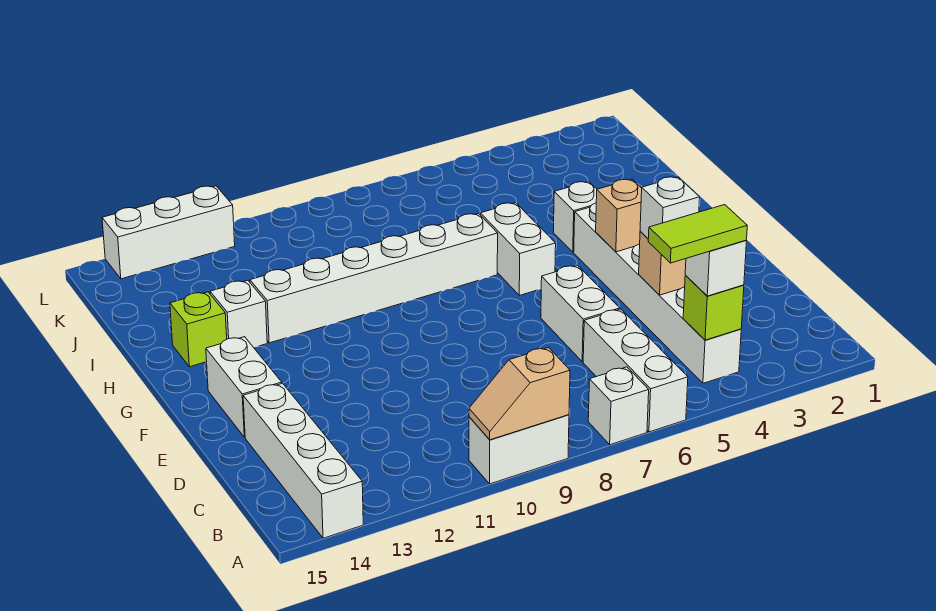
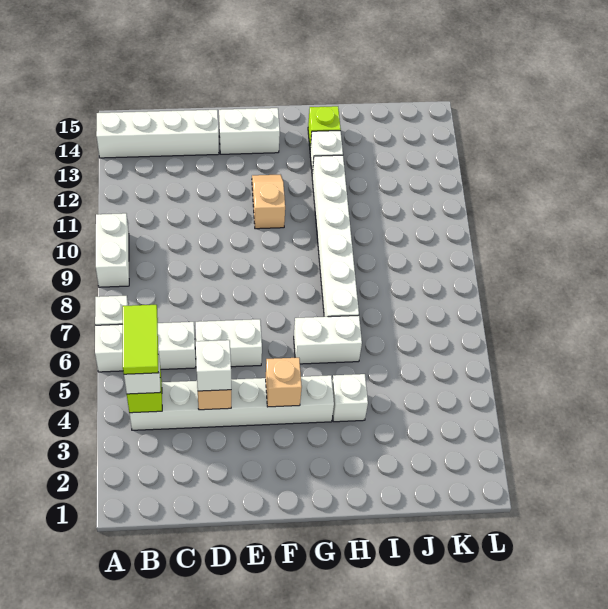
tan slope A9:A10 level 2 top 9 -> tan slope F11:F12 level 1 top 11
white brick L12:L14 level 1 -> none

